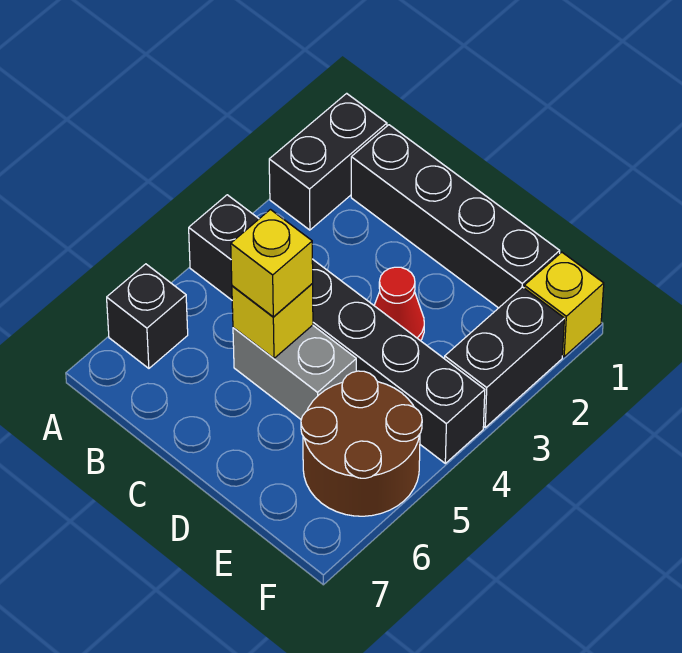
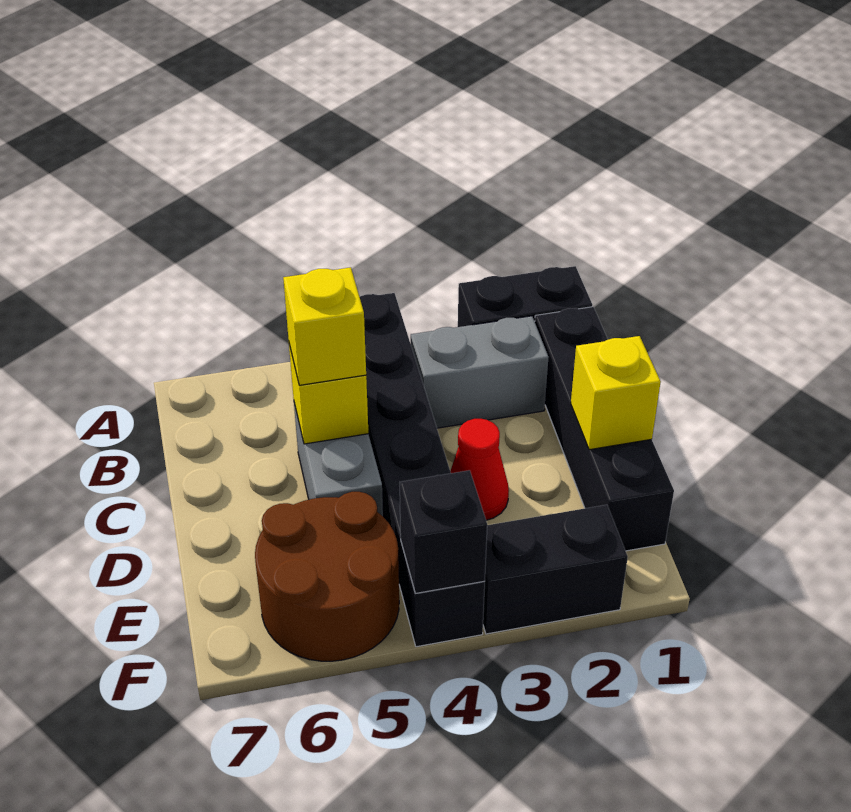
black brick A6 level 1 -> black brick F4 level 2
none -> grey brick B2:B3 level 1
yellow brick F1 level 1 -> yellow brick D1 level 2

